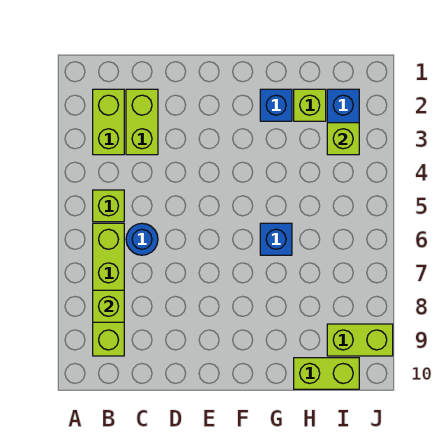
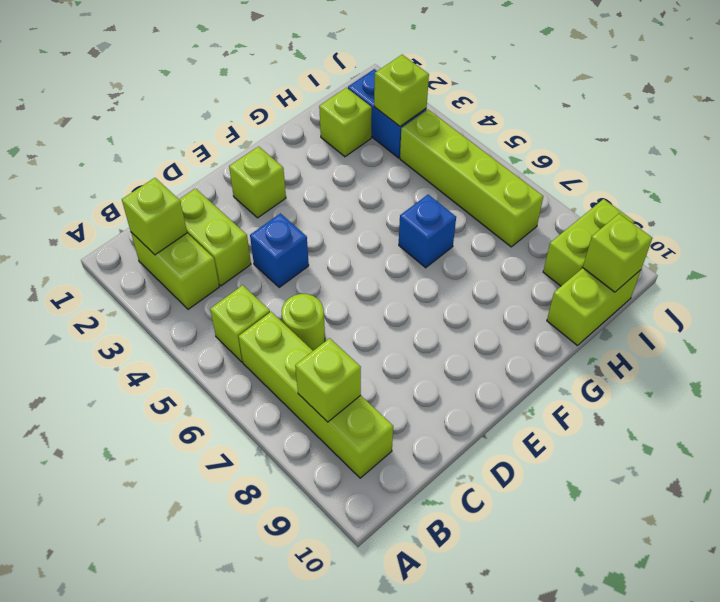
none -> lime brick B2 level 2
blue round brick C6 level 1 -> lime round brick C6 level 1
none -> lime brick E2 level 1
blue brick G2 level 1 -> blue brick D4 level 1
none -> lime brick I4:I7 level 1
none -> lime brick I10 level 2

